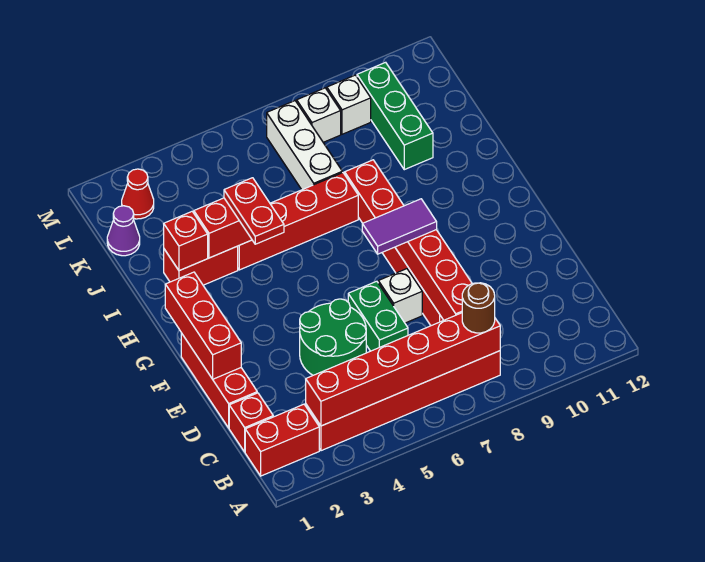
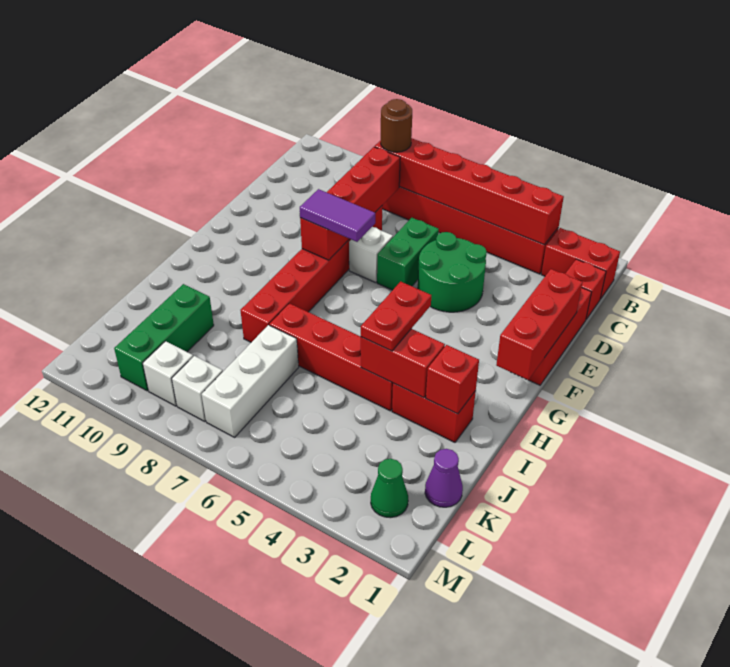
red cone L2 level 1 -> green cone L2 level 1

